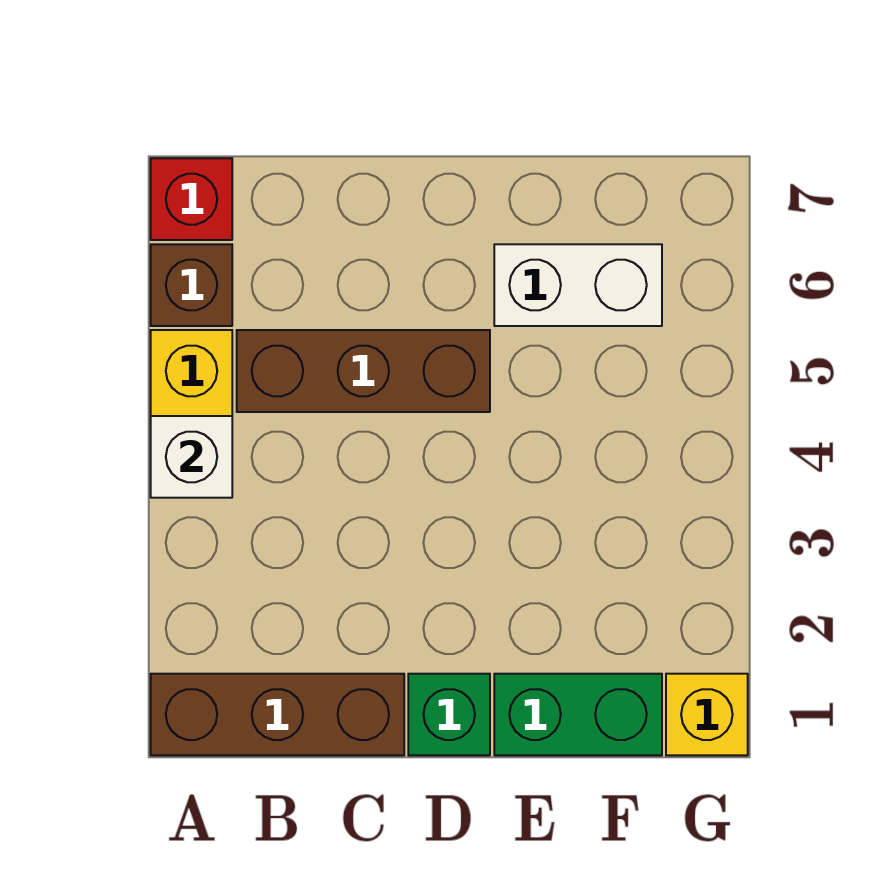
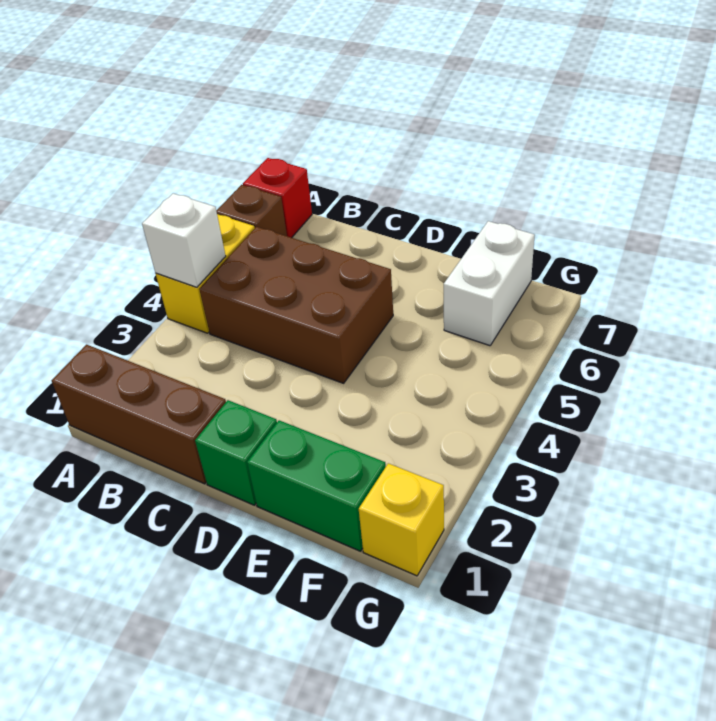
brown brick B5:D5 level 1 -> brown brick B4:D5 level 1
white brick E6:F6 level 1 -> white brick F6:F7 level 1

